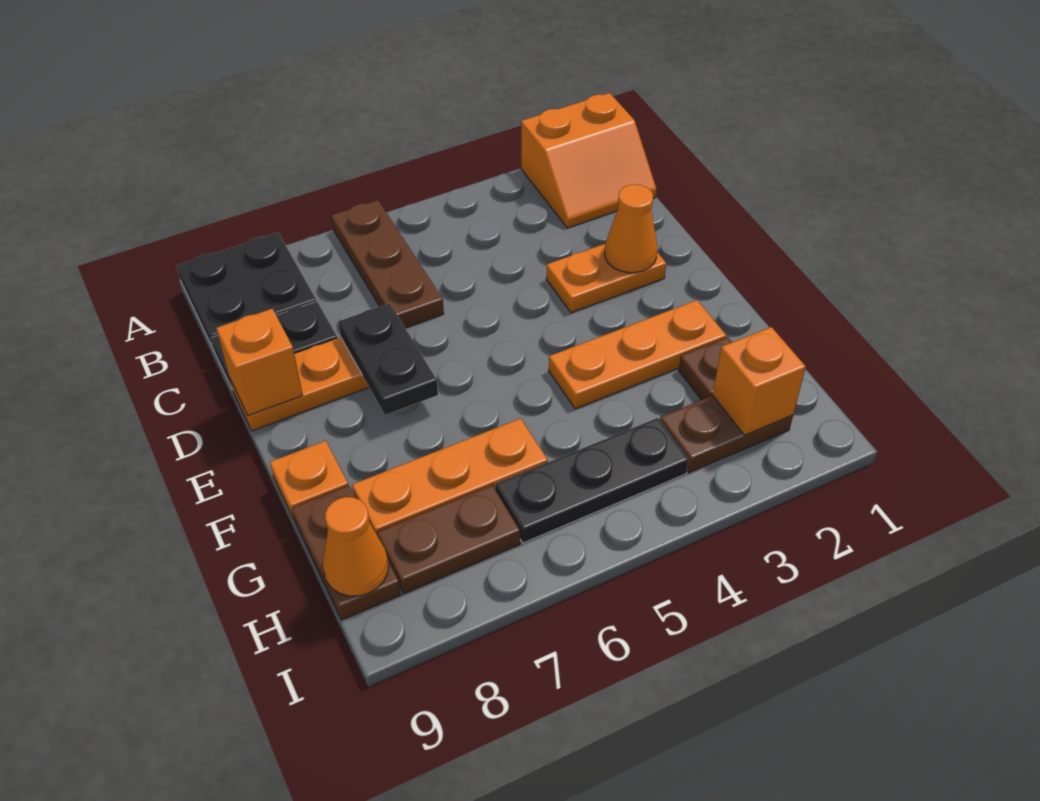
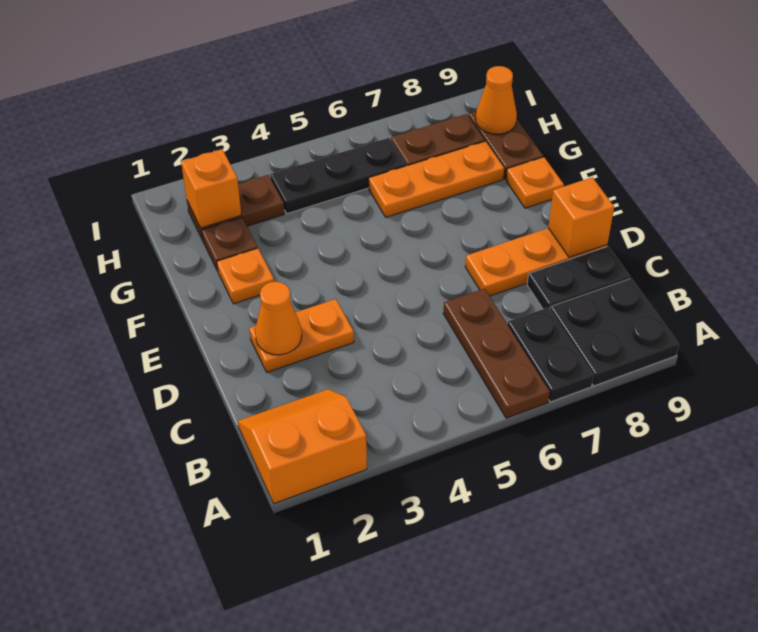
black plate D7:E7 level 2 -> black plate A7:B7 level 1
orange plate F2:F4 level 1 -> orange plate F2 level 1

